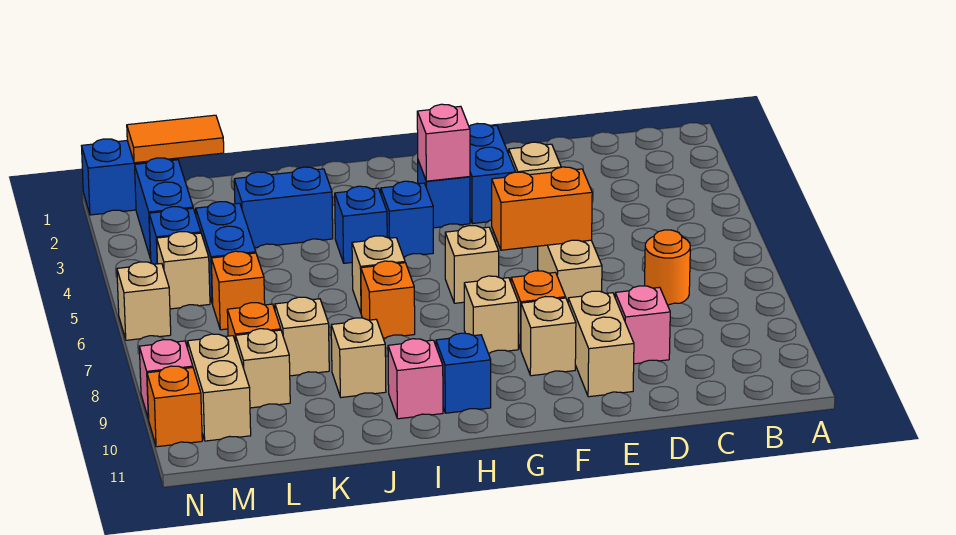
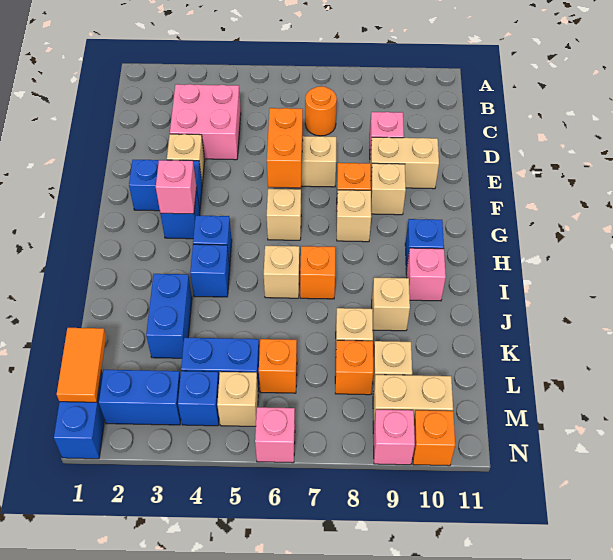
none -> pink brick C3:D4 level 1
tan brick N6 level 1 -> pink brick N6 level 1

